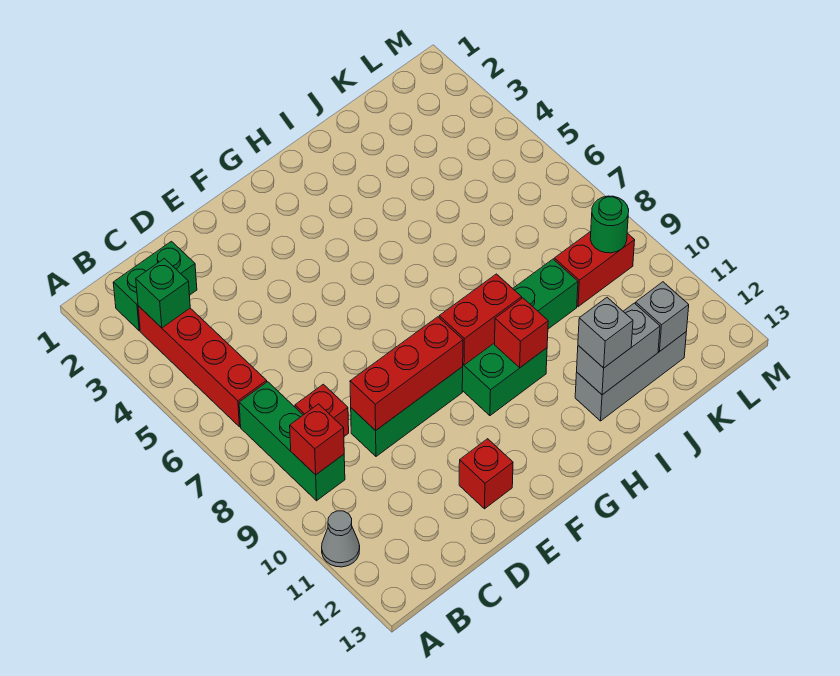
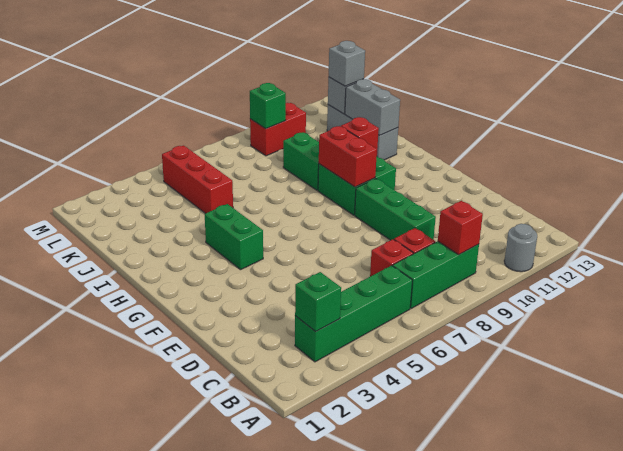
grey cone A11 level 1 -> grey round brick A11 level 1
green brick B2:C2 level 1 -> green brick G4:H4 level 1
red brick B3:B6 level 1 -> green brick B3:B6 level 1
red brick D9:F9 level 2 -> red brick J5:L5 level 1
red brick E12 level 1 -> red brick C7 level 1
grey brick I12 level 3 -> grey brick K12 level 3
red brick K9:L9 level 1 -> red brick L9:L10 level 1
green round brick L9 level 2 -> green brick L9 level 2

